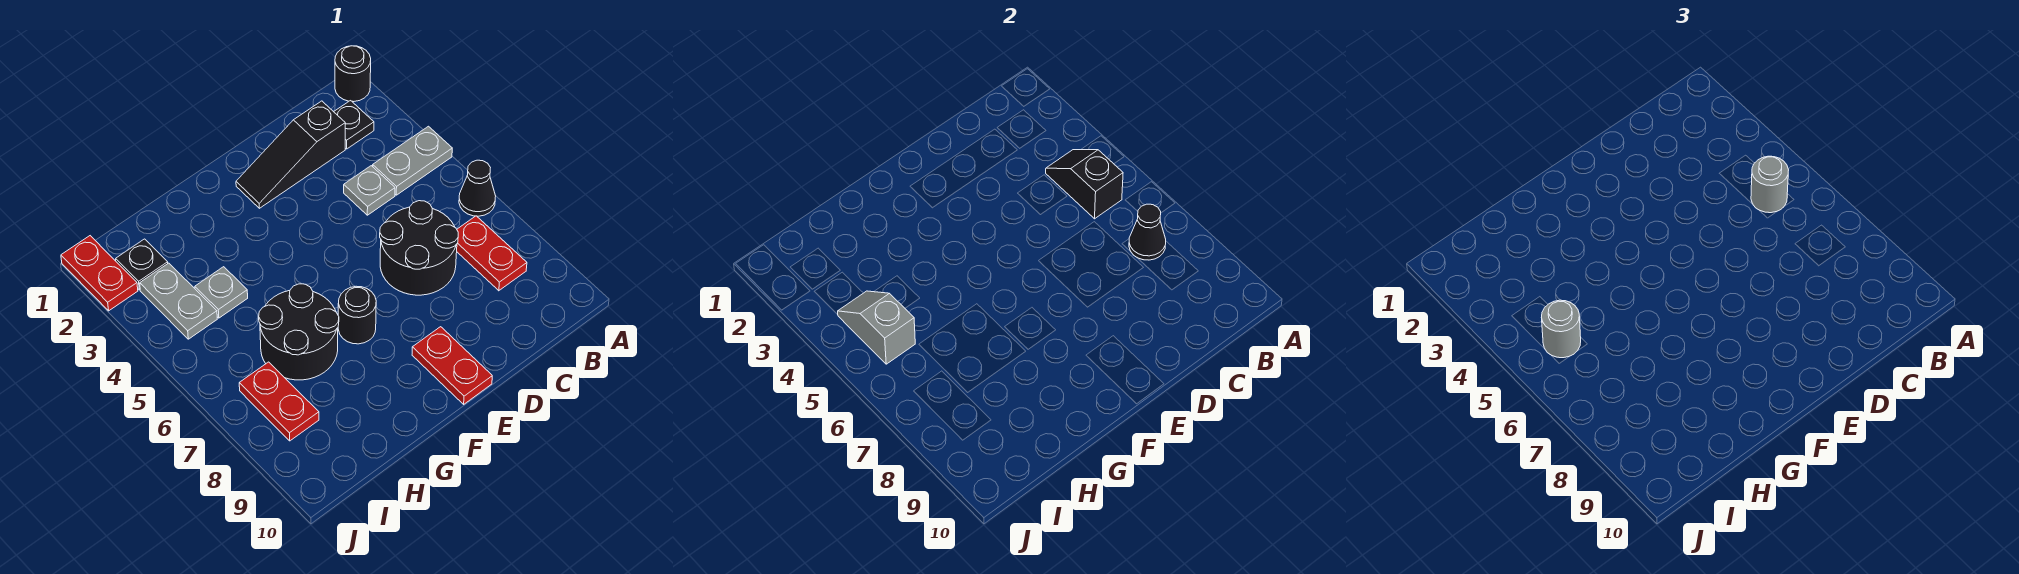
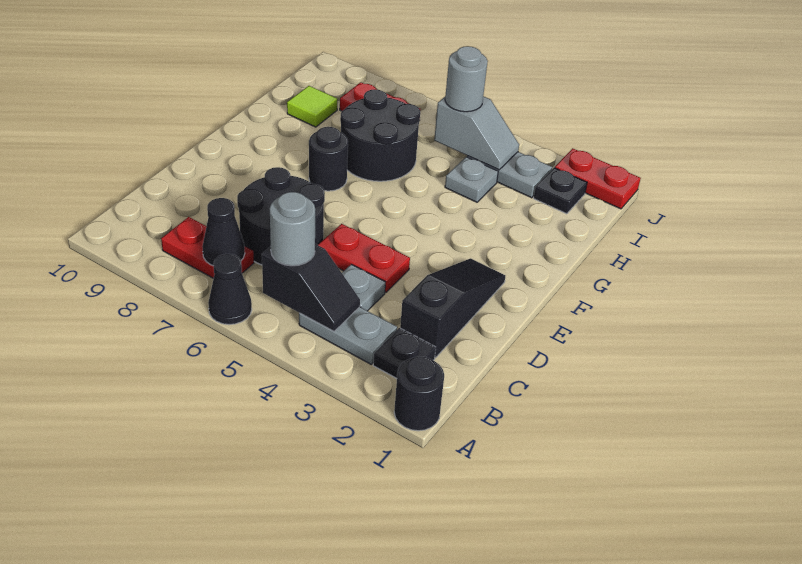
grey plate A4:B4 level 1 -> grey plate B3:B4 level 1
red plate E9:E10 level 1 -> red plate D4:D5 level 1
none -> lime tile H9 level 1

